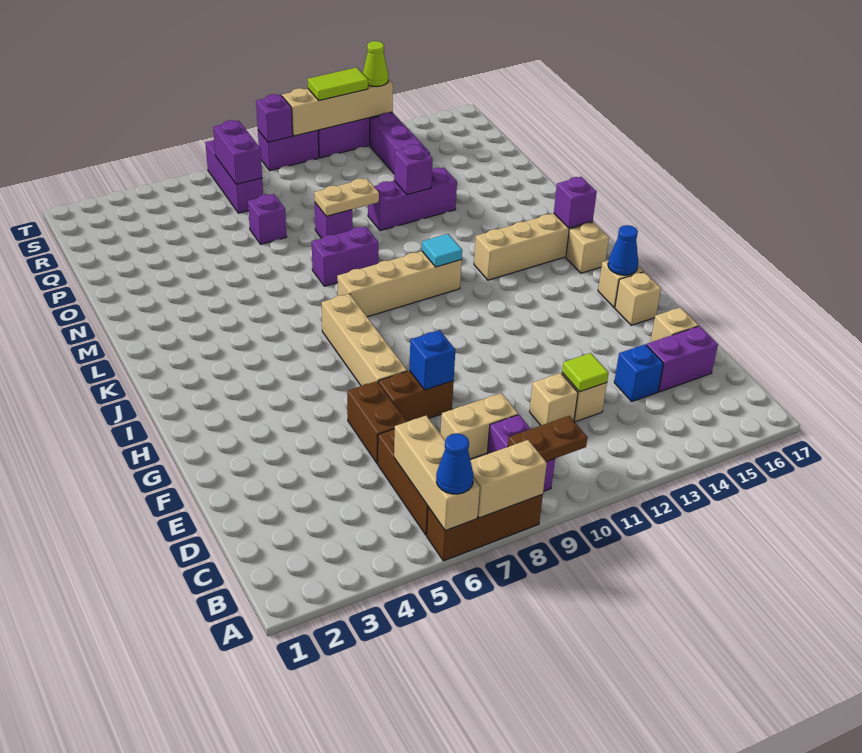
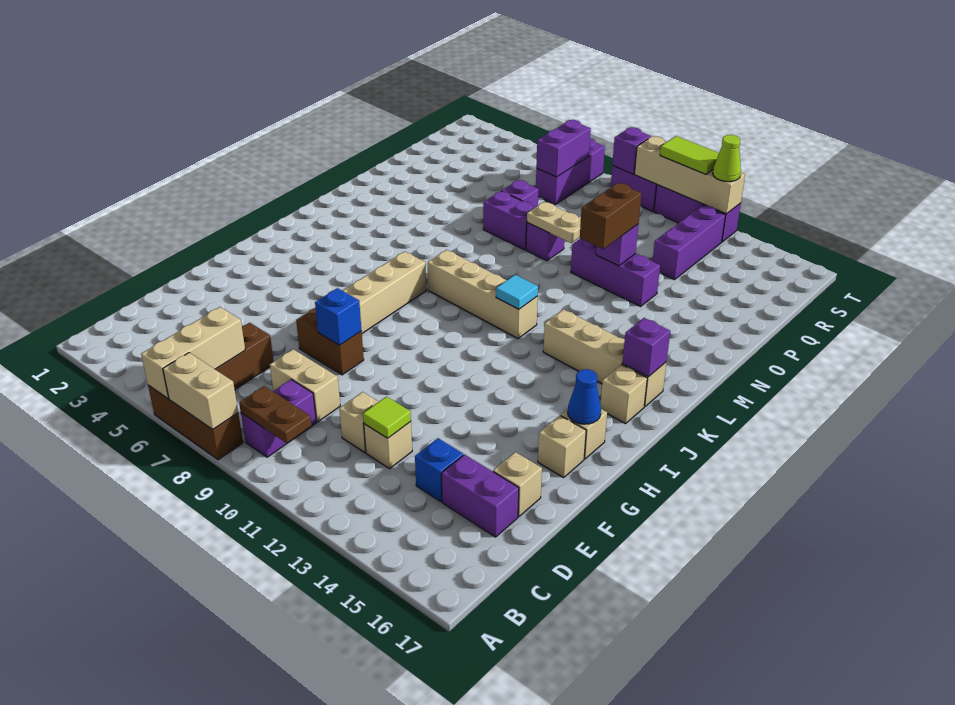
blue cone A6 level 3 -> none
brown brick E6:F6 level 1 -> brown brick N12:O12 level 3
purple brick M8:M9 level 1 -> purple brick O7:O8 level 1

